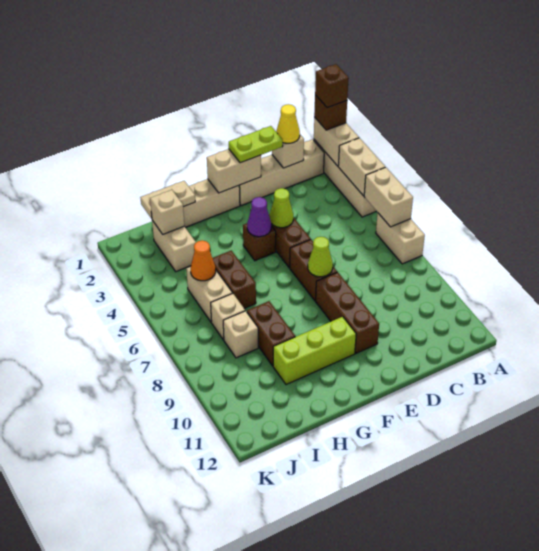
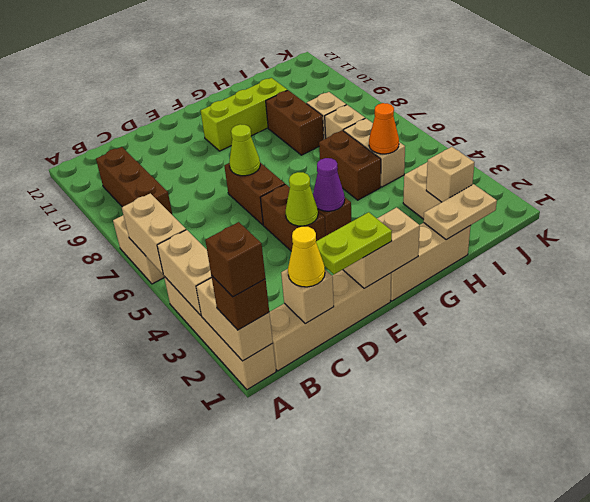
brown brick E8:E10 level 1 -> brown brick B8:B10 level 1

